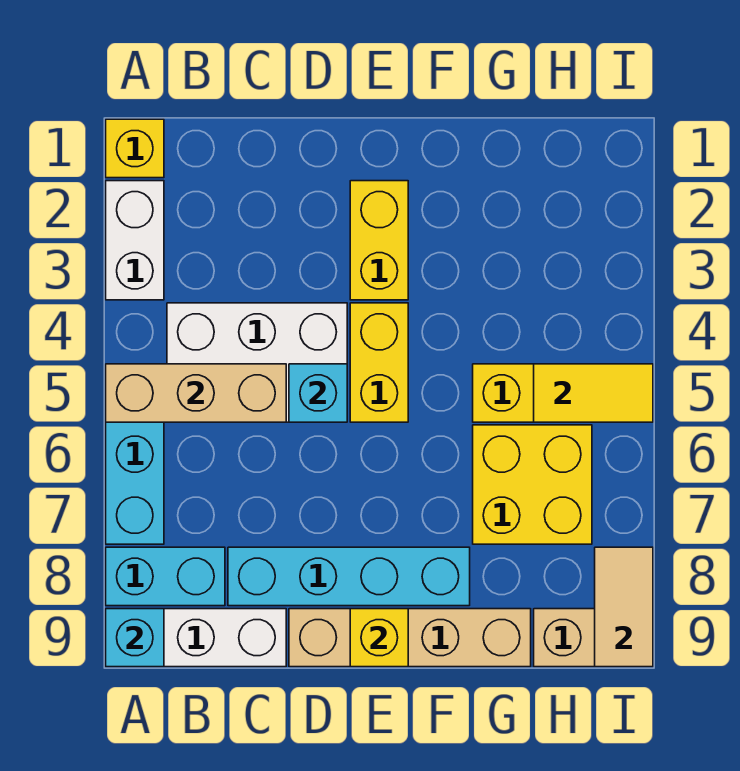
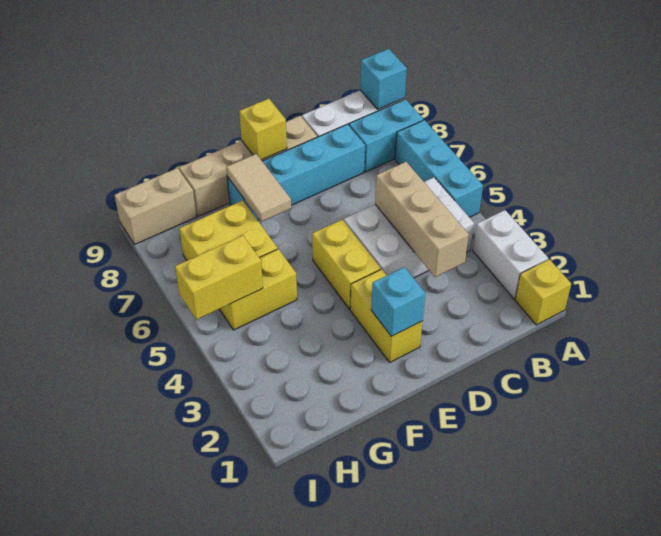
tan brick A5:C5 level 2 -> tan brick C3:C5 level 2
cyan brick D5 level 2 -> cyan brick E2 level 2
yellow tile H5:I5 level 2 -> yellow brick H5:I5 level 2
tan tile I8:I9 level 2 -> tan tile F7:F8 level 2

